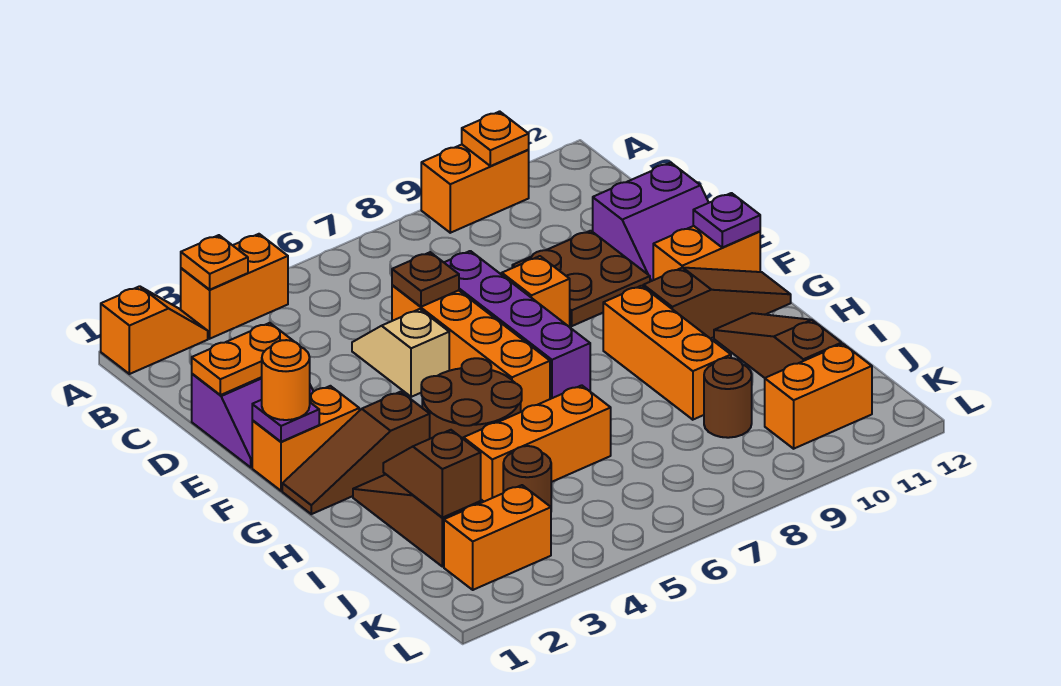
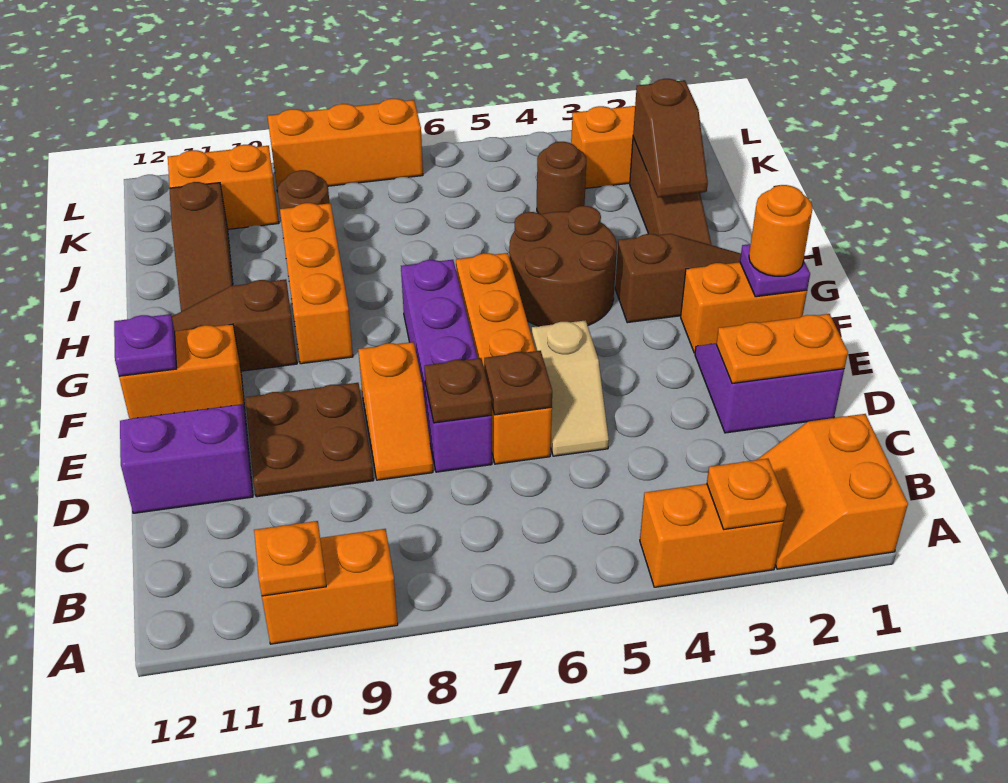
orange slope A1:A2 level 1 top 1 -> orange slope A1:B2 level 1 top 1
none -> brown plate D7 level 2
orange brick I4:I6 level 1 -> orange brick L7:L9 level 1

